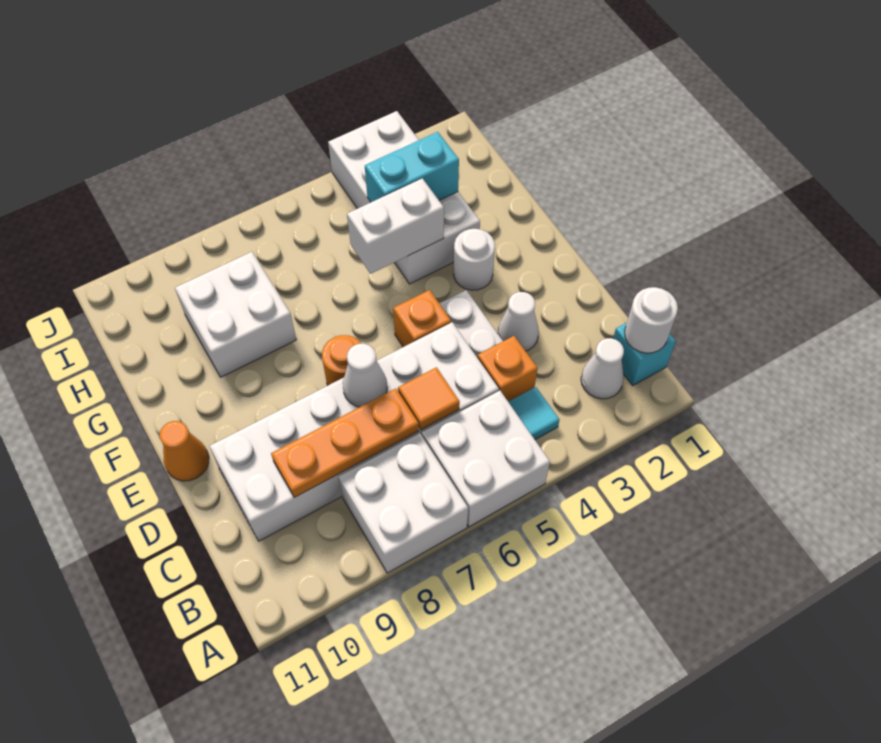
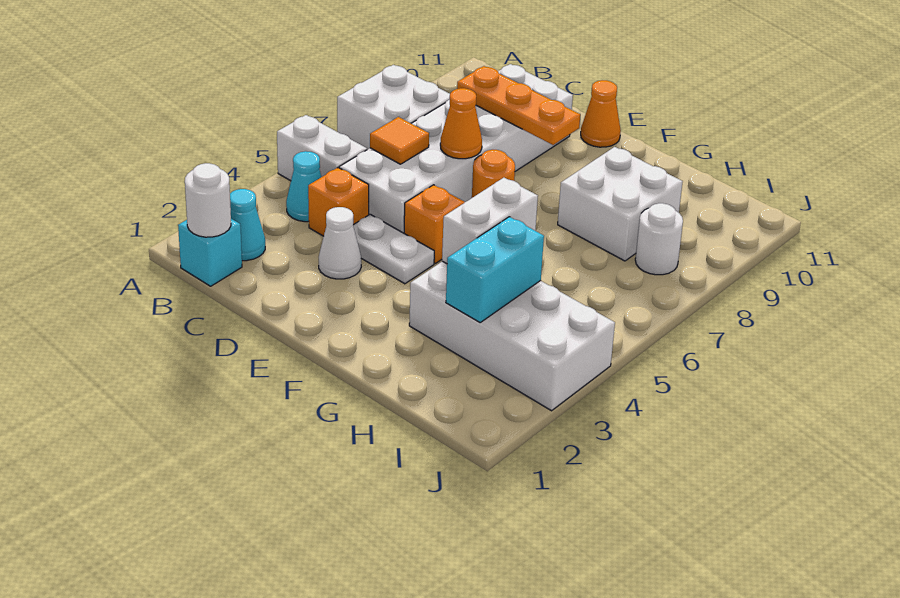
white brick A5:B6 level 1 -> white brick A5:B5 level 1
white cone B2 level 1 -> cyan cone B2 level 1
cyan tile B4 level 1 -> cyan cone B4 level 1
orange plate C7:C9 level 2 -> orange plate C9:E9 level 2
white cone D7 level 2 -> orange cone D7 level 2
white round brick F3 level 1 -> white round brick I8 level 1

